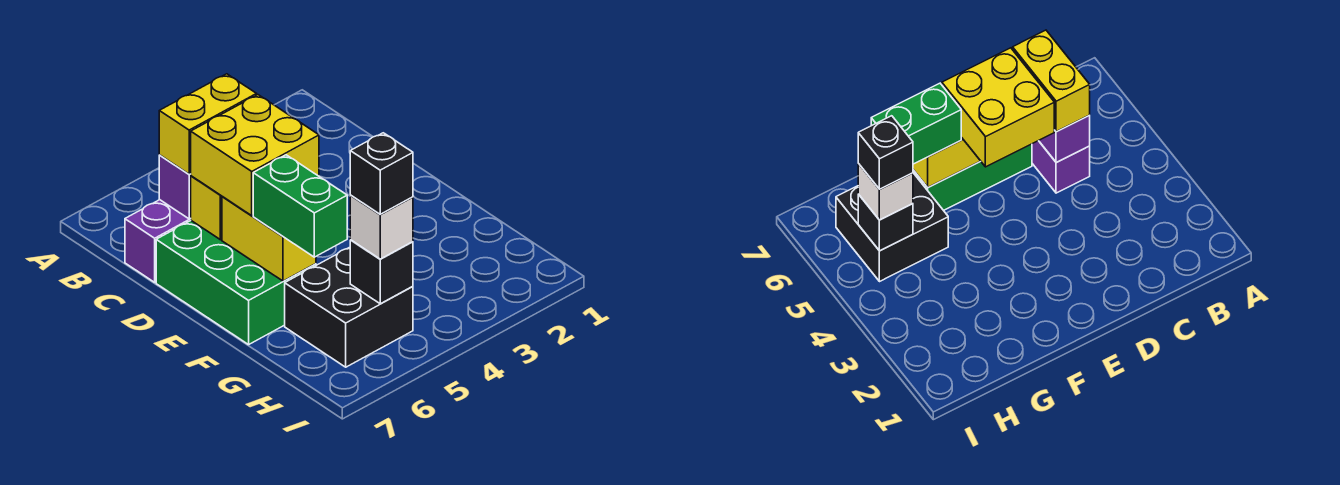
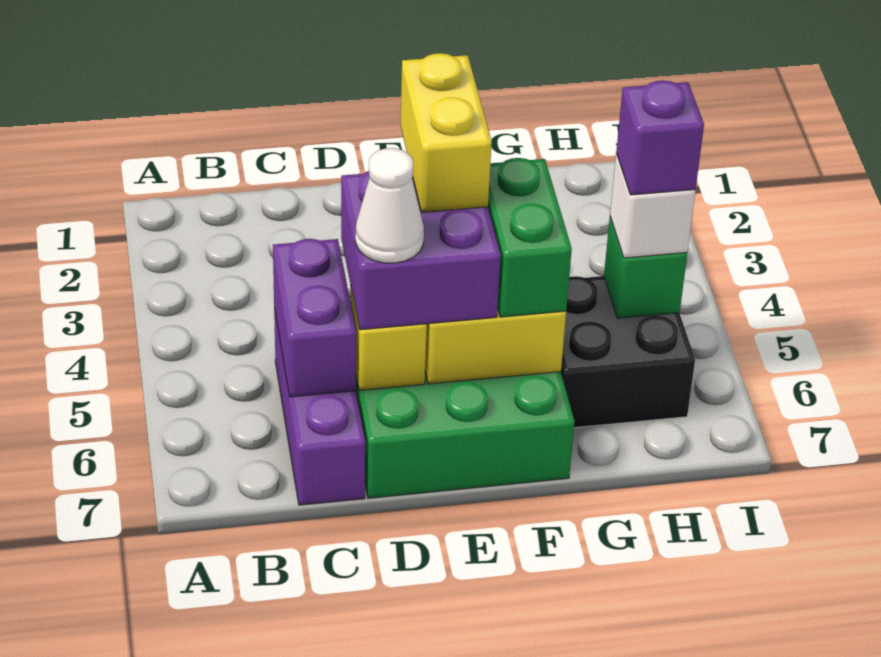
yellow brick C5:C6 level 3 -> yellow brick E4:E5 level 4
yellow brick D5:E6 level 3 -> purple brick D5:E6 level 3
none -> white cone D6 level 4
green brick F6:G6 level 3 -> green brick F5:F6 level 3
black brick H5 level 2 -> green brick H5 level 2
black brick H5 level 4 -> purple brick H5 level 4

